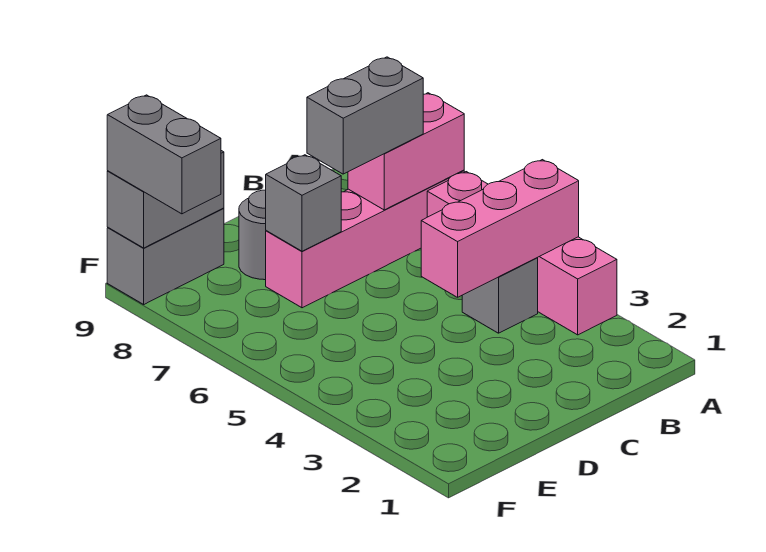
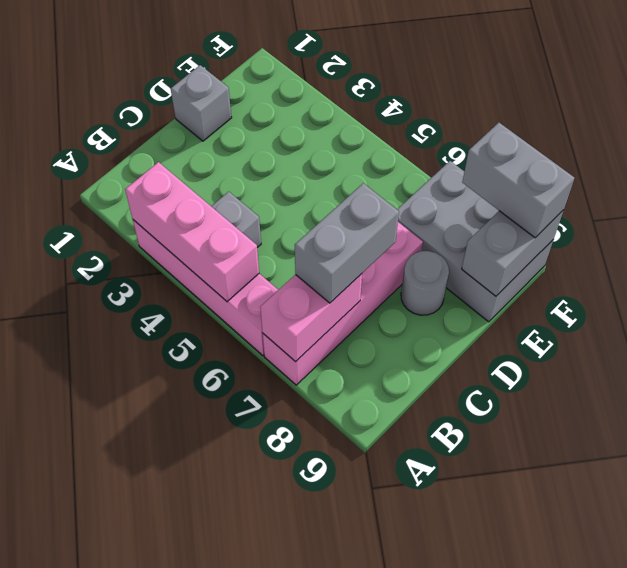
pink brick A4:C4 level 2 -> pink brick A3:A5 level 2
grey brick D7 level 2 -> grey brick D1 level 1
grey brick E9:F9 level 1 -> grey brick E7:F9 level 1

